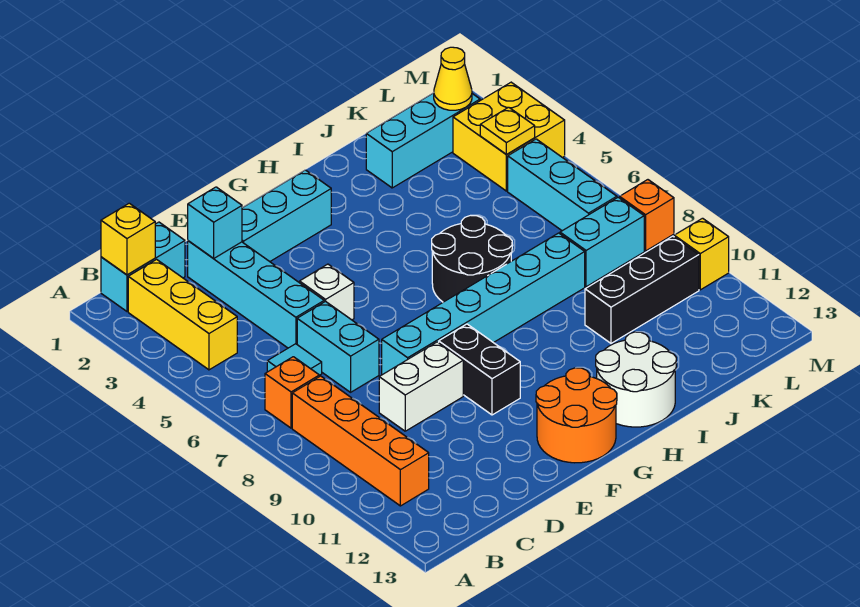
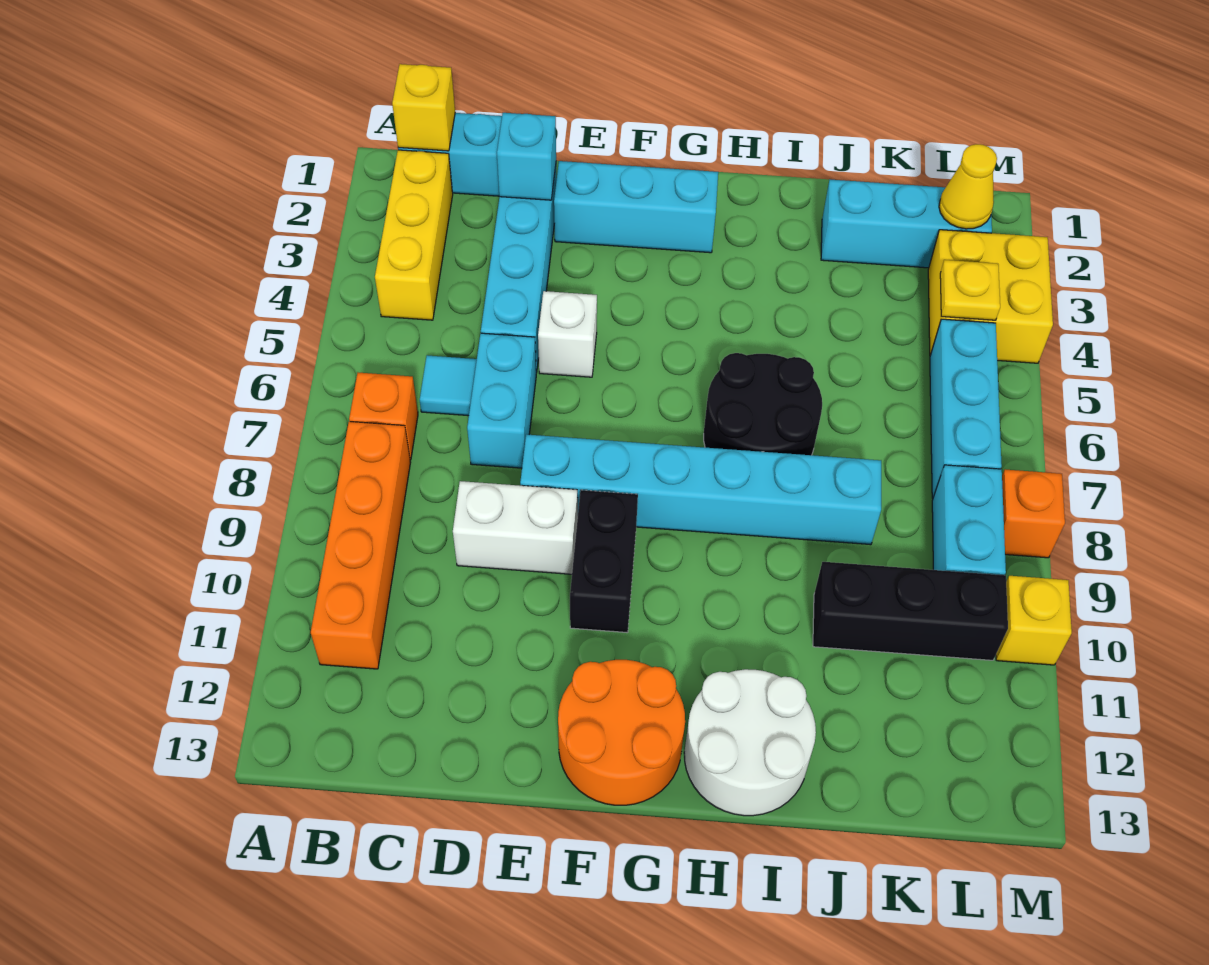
cyan brick K8:L8 level 1 -> cyan brick L8:L9 level 1

